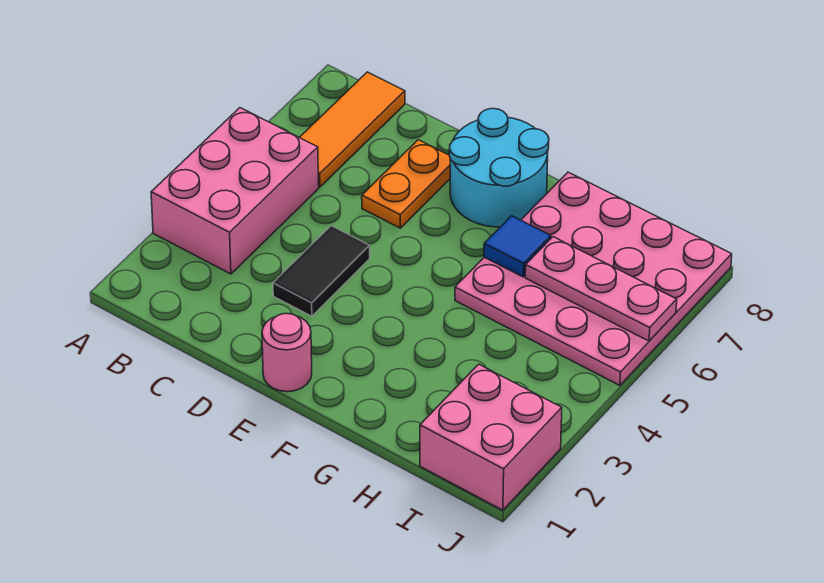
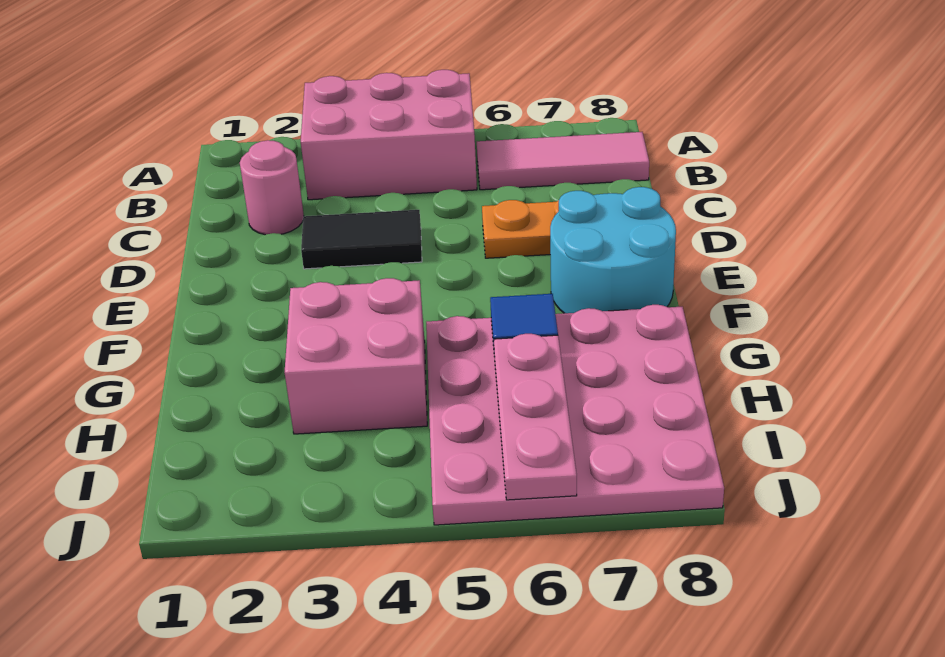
orange tile B6:B8 level 1 -> pink tile B6:B8 level 1
pink round brick E1 level 1 -> pink round brick C2 level 1
pink brick I1:J2 level 1 -> pink brick G3:H4 level 1

